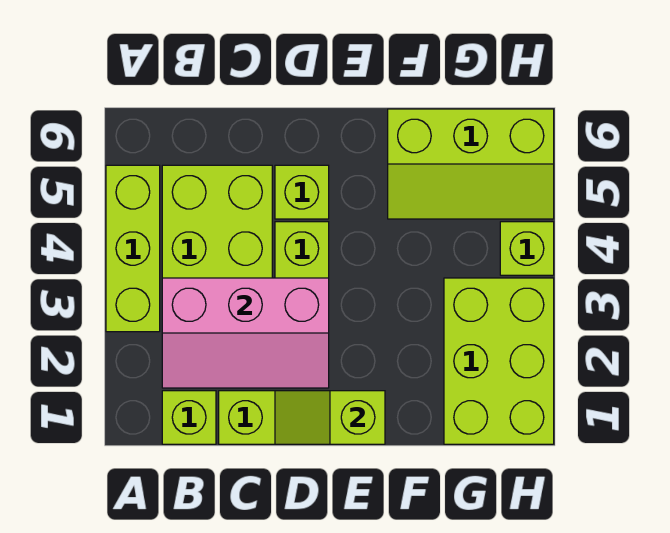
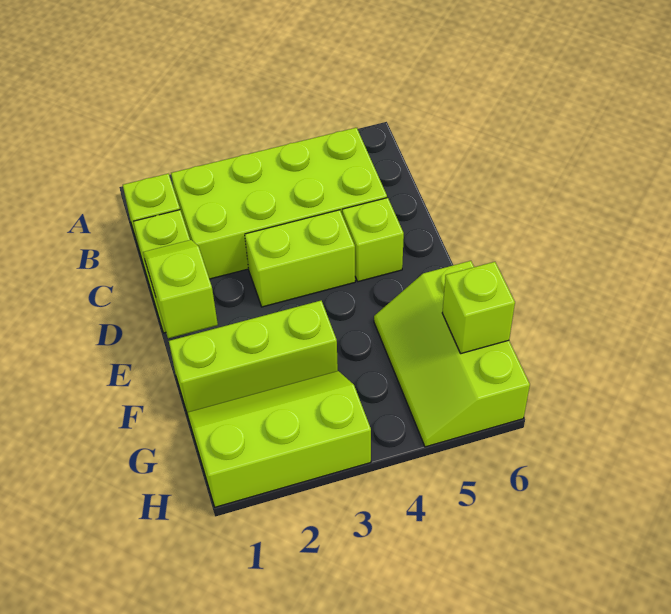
lime brick A3:A5 level 1 -> lime brick F1:F3 level 1
pink slope B2:D3 level 2 top 3 -> none
lime brick G1:H3 level 1 -> lime slope G1:H3 level 1 top H
lime brick H4 level 1 -> lime brick G6 level 2

